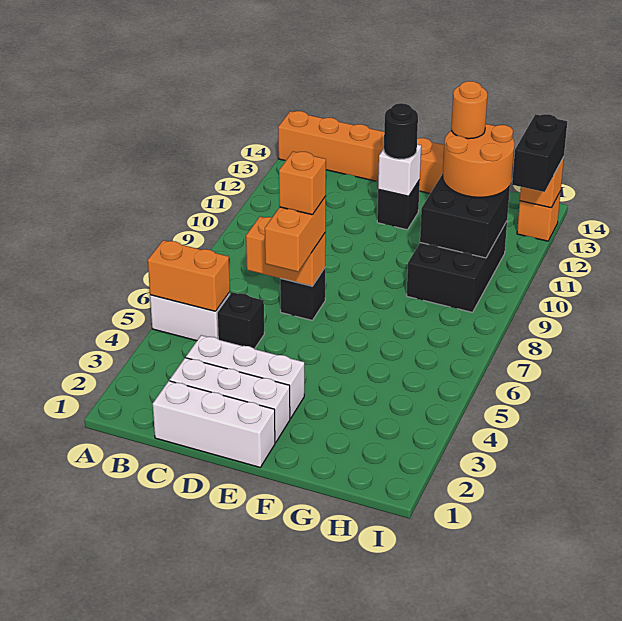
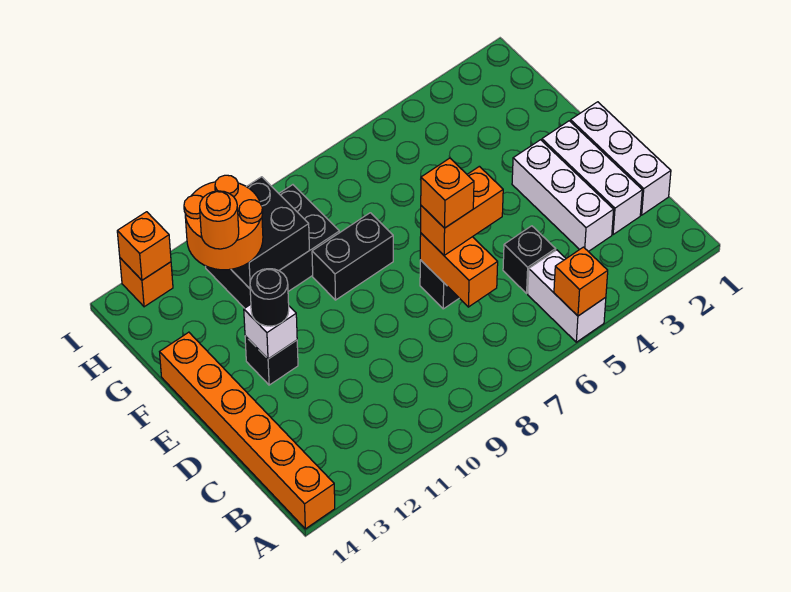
orange brick A5:B5 level 2 -> orange brick A5 level 2
black brick I12:I13 level 3 -> black brick F8:F9 level 1

